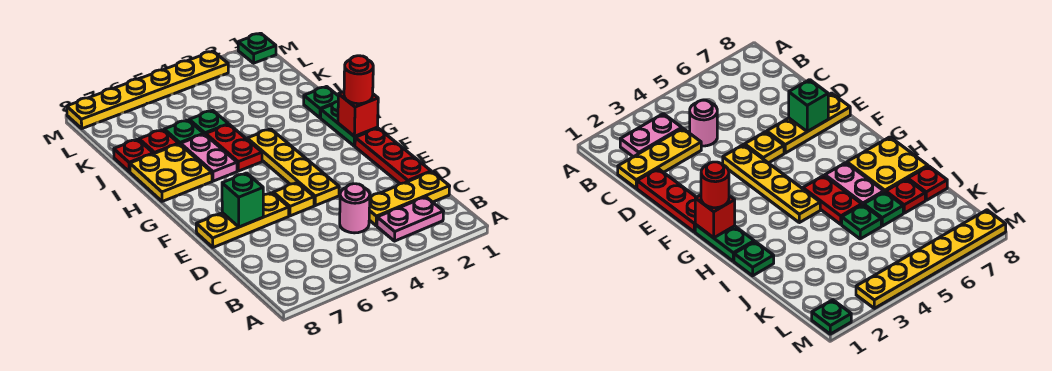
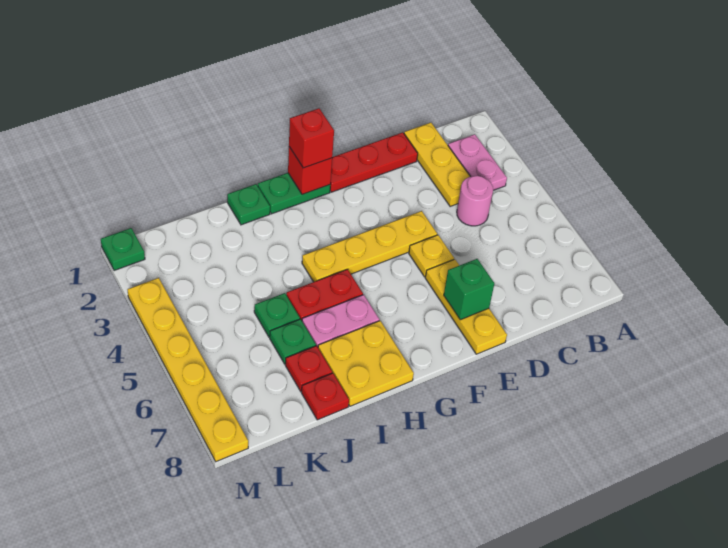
red round brick G1 level 3 -> red brick G1 level 3

